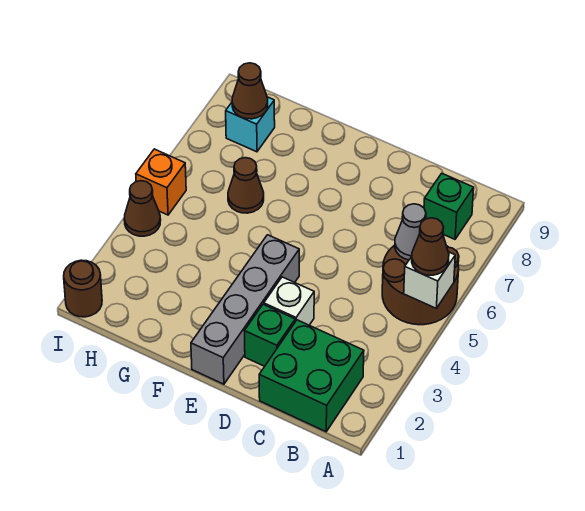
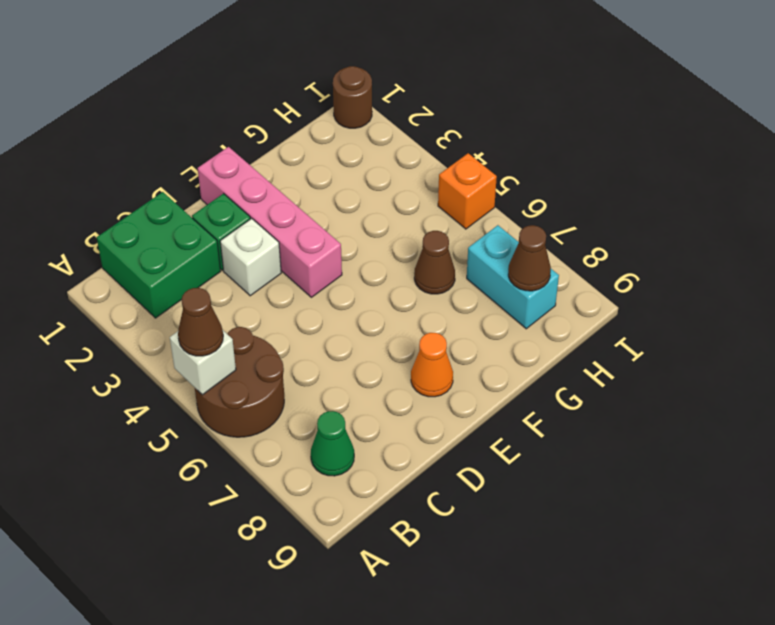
grey cone B6 level 2 -> none
green brick B8 level 1 -> green cone B8 level 1
grey brick E1:E4 level 1 -> pink brick E1:E4 level 1
none -> orange cone E8 level 1
cyan brick H8 level 1 -> cyan brick H7:H8 level 1
brown cone I4 level 1 -> none

